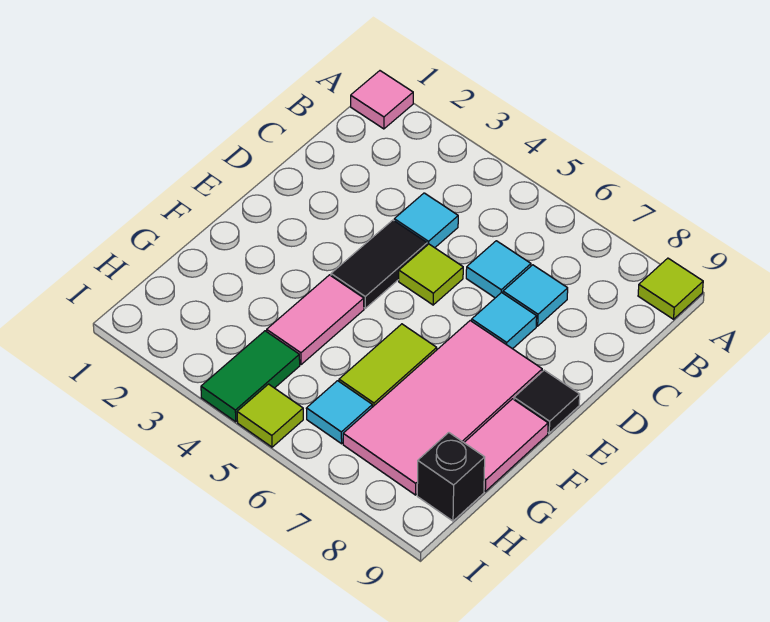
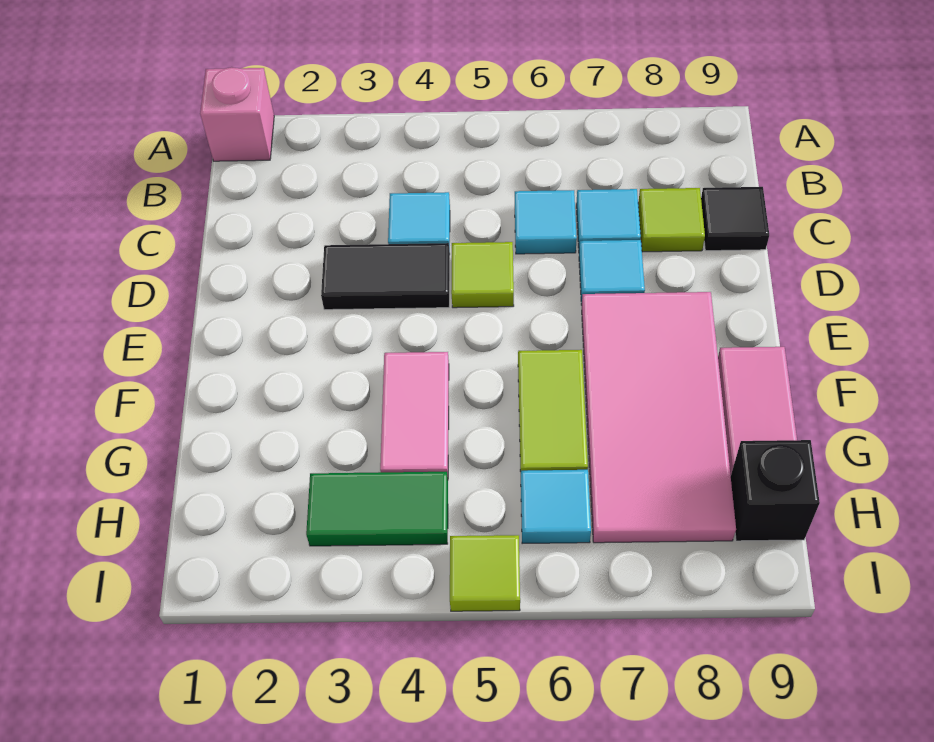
pink tile A1 level 1 -> pink brick A1 level 1
lime tile A9 level 1 -> lime tile C8 level 1
black tile D4:E4 level 1 -> black tile D3:D4 level 1
black tile E9 level 1 -> black tile C9 level 1
green tile H4:I4 level 1 -> green tile H3:H4 level 1

